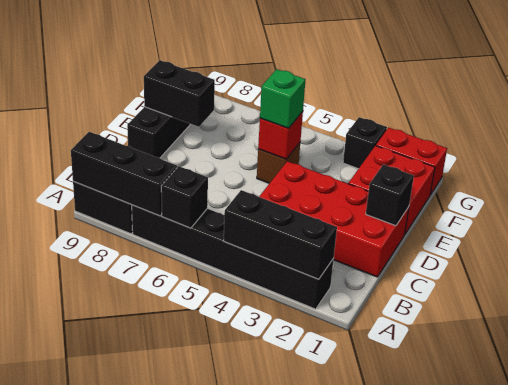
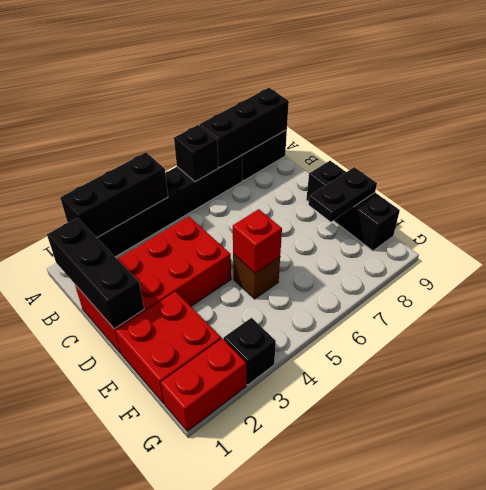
black brick D1 level 2 -> black brick B1:D1 level 2
green brick E5 level 3 -> none
black brick E8:E9 level 2 -> black plate E8:E9 level 2

